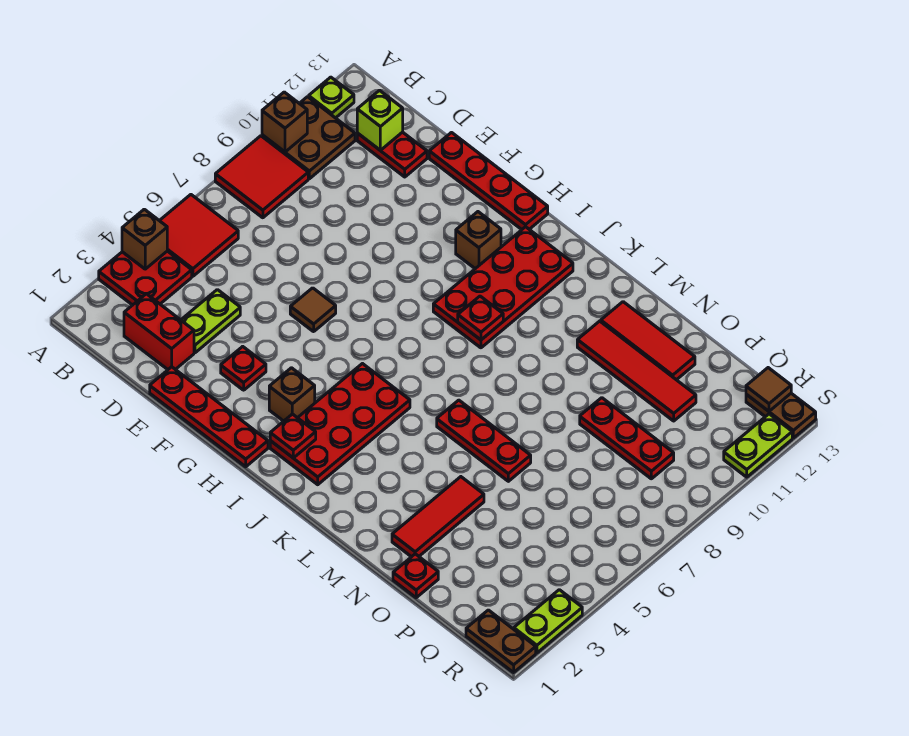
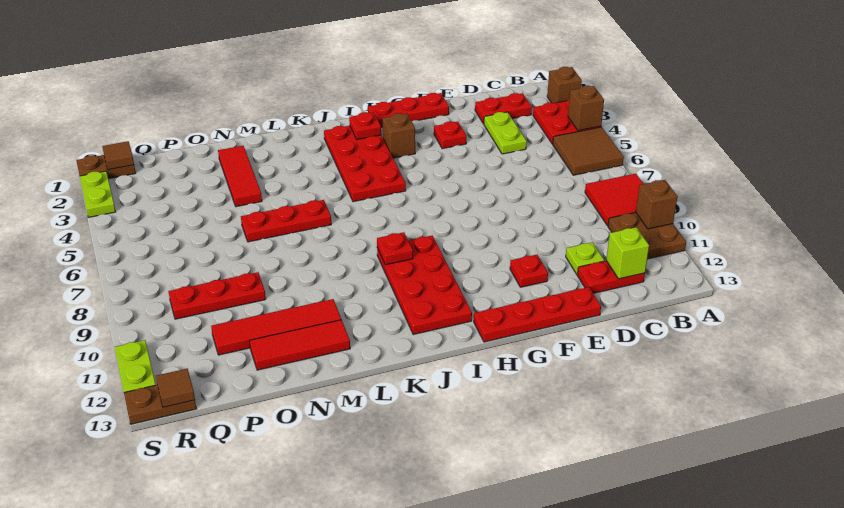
red tile A5:B6 level 1 -> brown tile A5:B6 level 1
lime plate A12 level 1 -> lime plate D11 level 1
red brick C2:D2 level 1 -> red plate C2:D2 level 1
red plate E1:H1 level 1 -> red plate F1:H1 level 1
brown tile F6 level 1 -> brown tile R1 level 2
brown brick H11 level 1 -> brown brick A2 level 1
red plate O1 level 1 -> red plate F11 level 1

